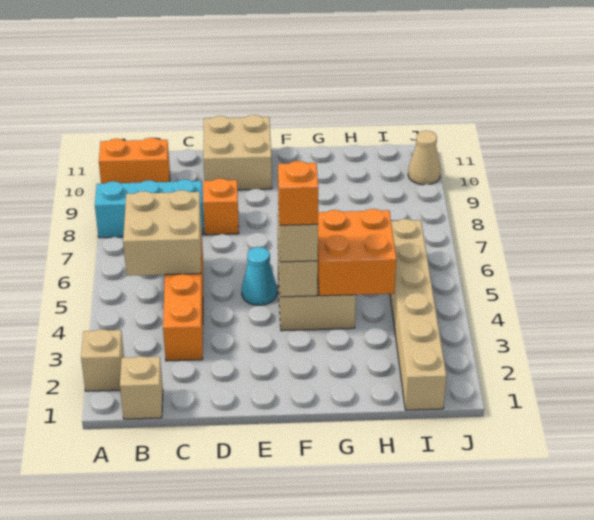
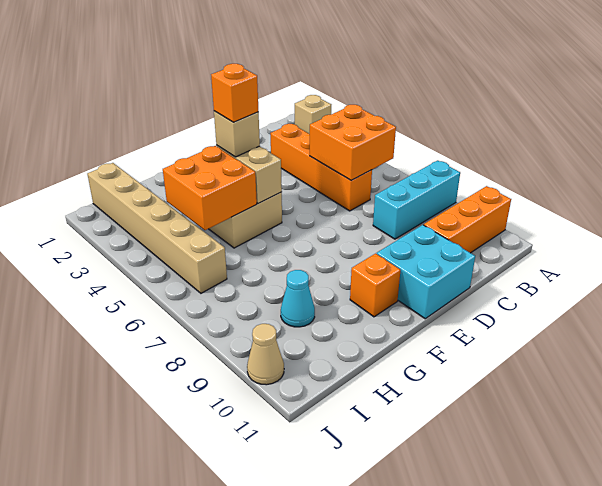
orange brick A10:B10 level 1 -> orange brick A10:C10 level 1
tan brick B1 level 1 -> none
tan brick B5:C6 level 2 -> orange brick B5:C6 level 2
orange brick D8 level 1 -> orange brick F10 level 1
tan brick D10:E11 level 1 -> cyan brick D10:E11 level 1
cyan cone E5 level 1 -> cyan cone H9 level 1

